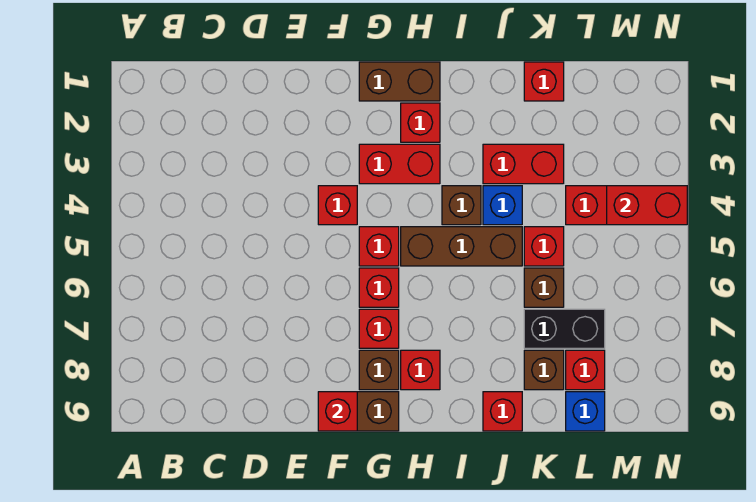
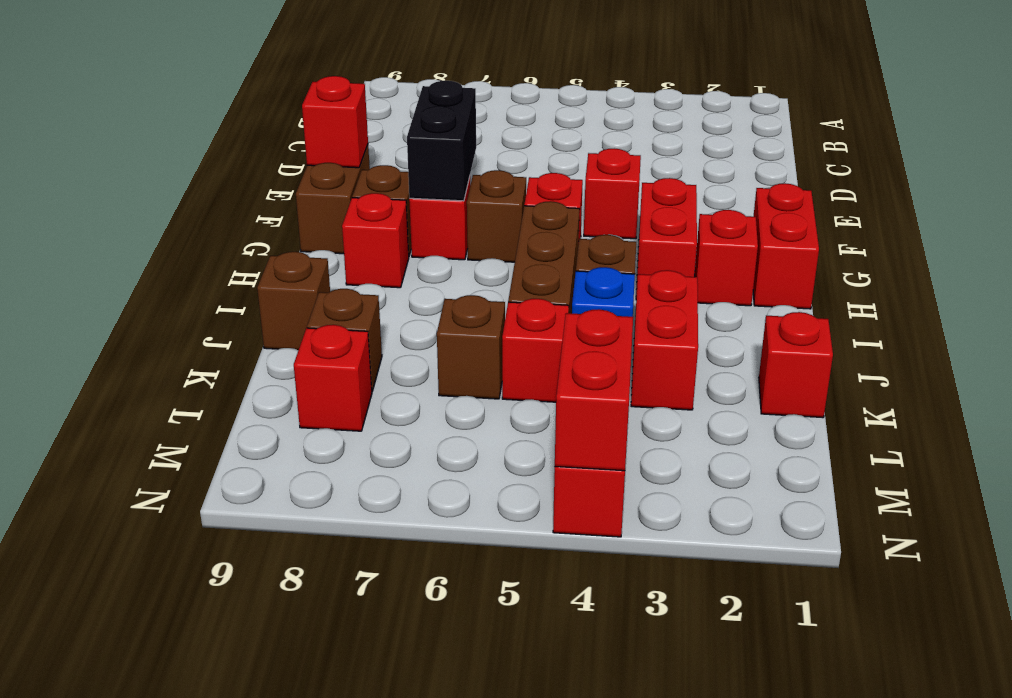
brown brick G1:H1 level 1 -> red brick G1:H1 level 1
red brick G6 level 1 -> brown brick G6 level 1
red brick J9 level 1 -> brown brick J9 level 1
black brick K7:L7 level 1 -> black brick F7:G7 level 2
blue brick L9 level 1 -> none

